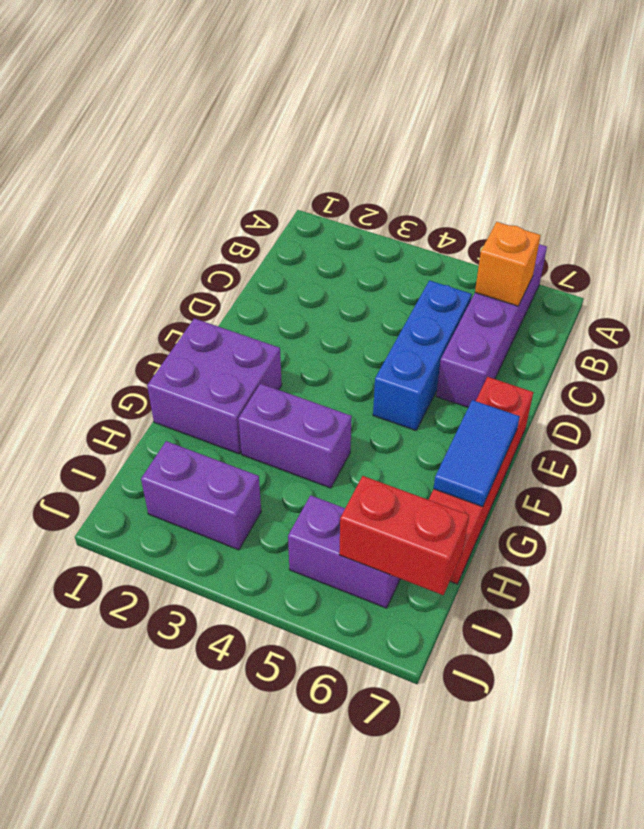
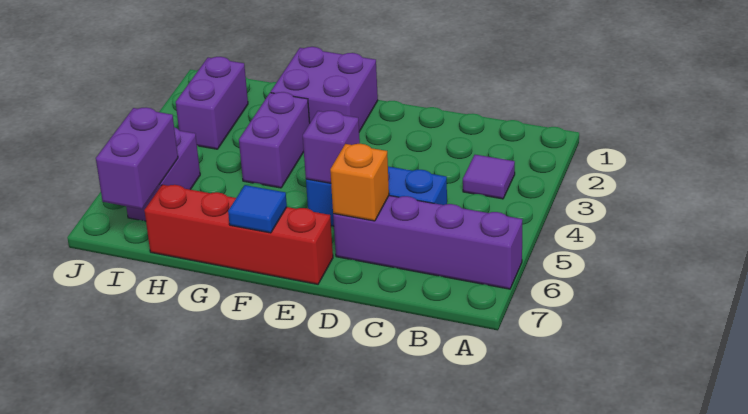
none -> purple tile B3 level 1
orange brick B6 level 2 -> orange brick D6 level 2
none -> purple brick E5 level 2
blue tile F7:G7 level 2 -> blue tile F7 level 2
red brick I6:I7 level 2 -> purple brick I6:I7 level 2

